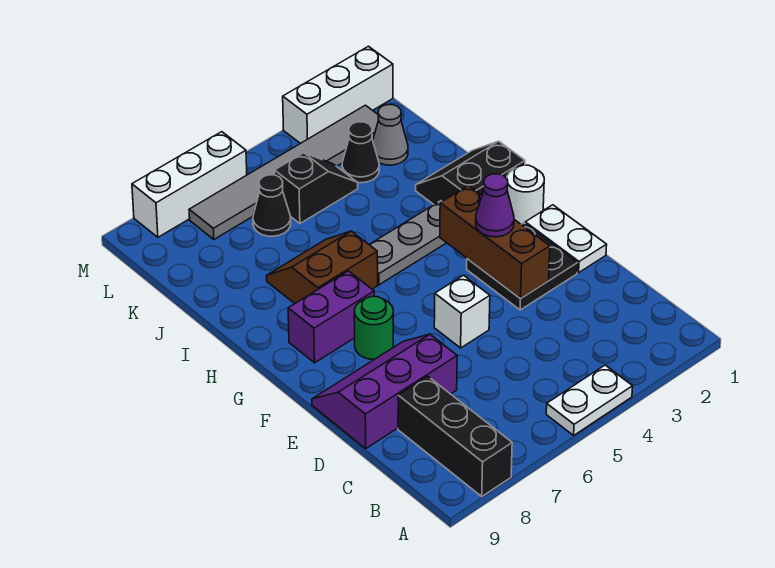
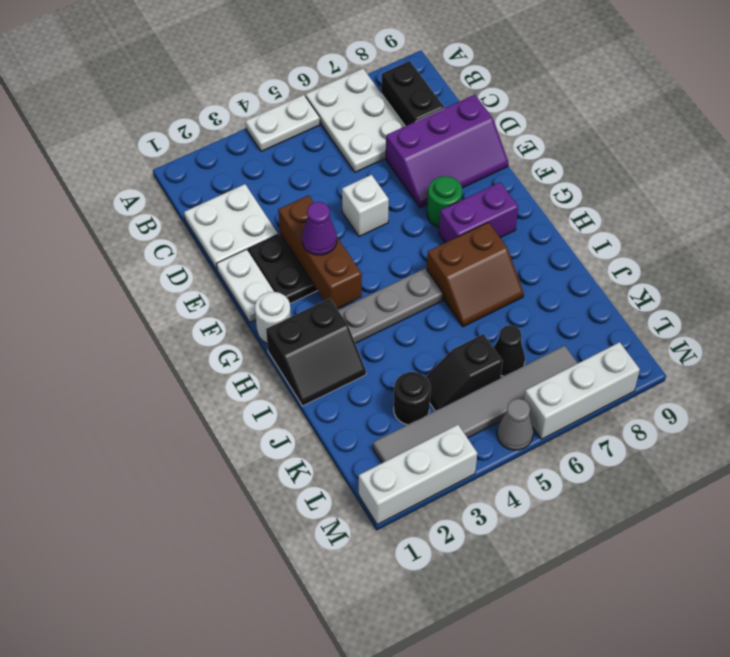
none -> white plate A6:C7 level 1
black brick A8:C8 level 1 -> black brick B8:C8 level 1
none -> white plate C1:D2 level 1
grey cone K2 level 1 -> grey cone M5 level 1
black cone K3 level 1 -> black round brick K3 level 1

